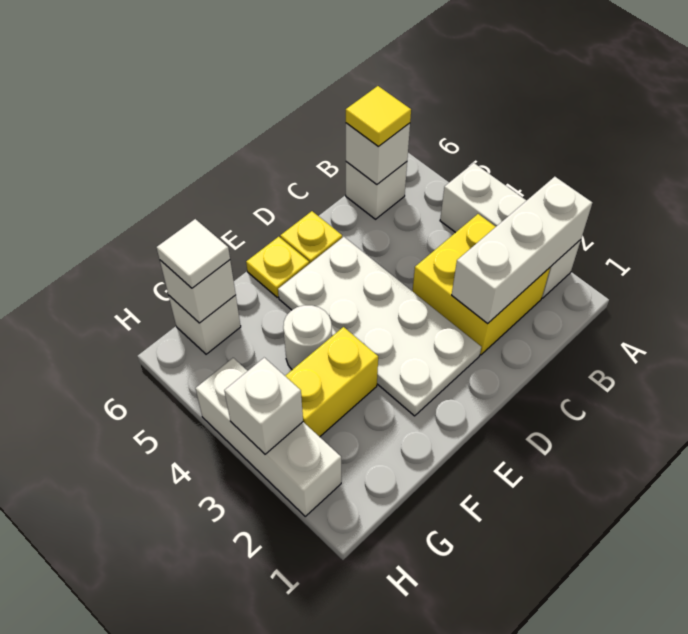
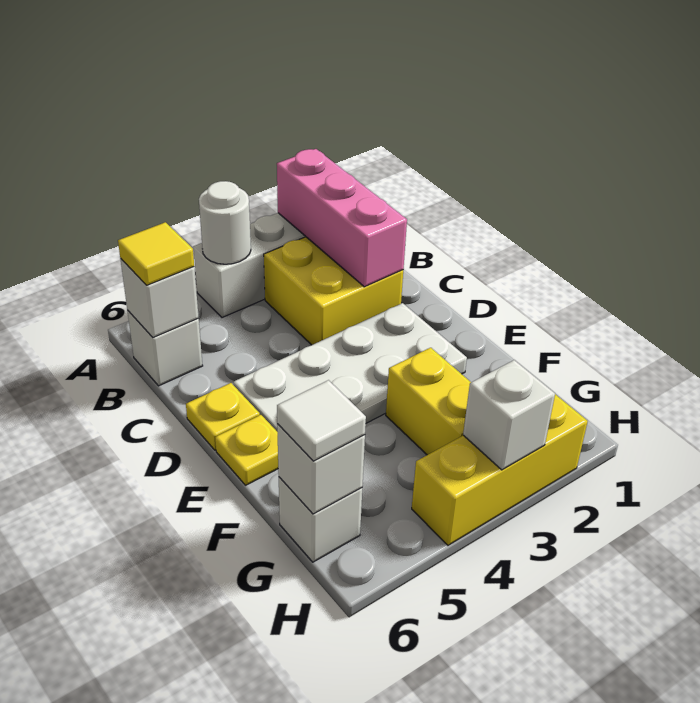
white brick A2:C2 level 2 -> pink brick A2:C2 level 2
white round brick F4 level 1 -> white round brick A4 level 2
white brick H2:H4 level 1 -> yellow brick H2:H4 level 1

